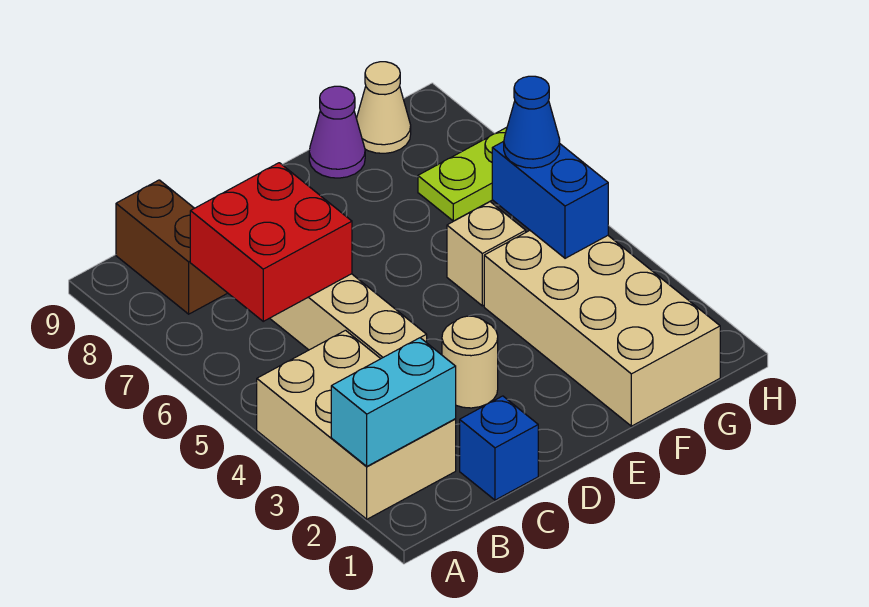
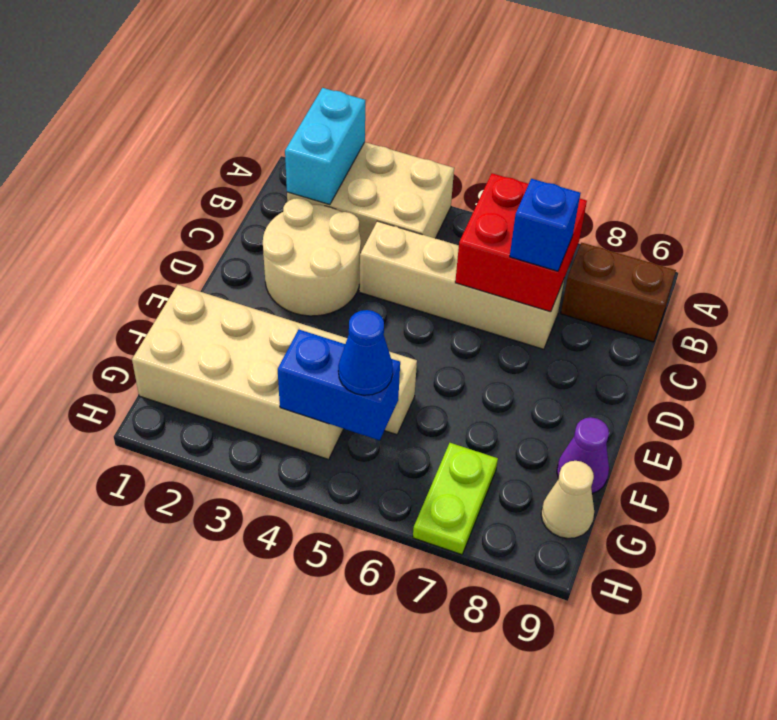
blue brick C1 level 1 -> blue brick C7 level 3
tan round brick D3 level 1 -> tan round brick C2:D3 level 1

